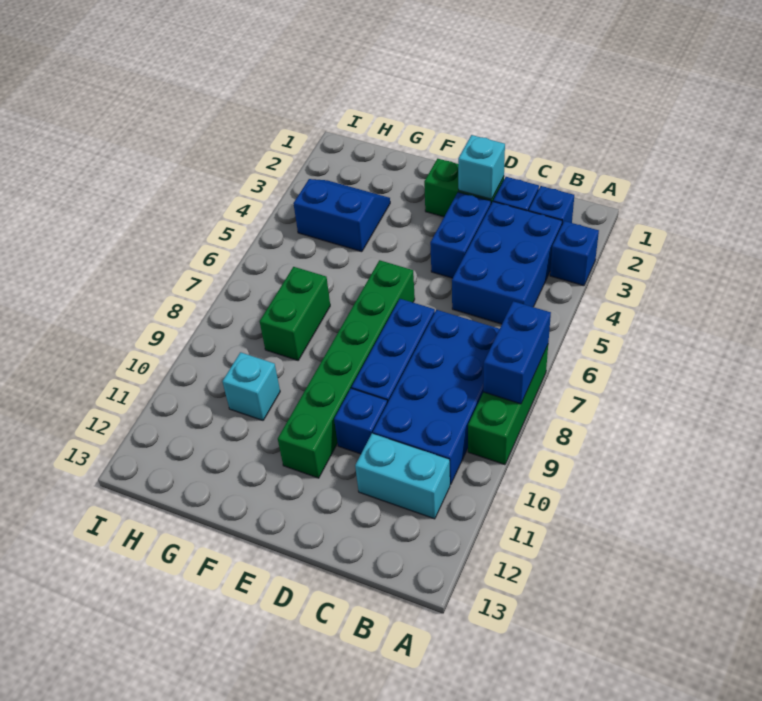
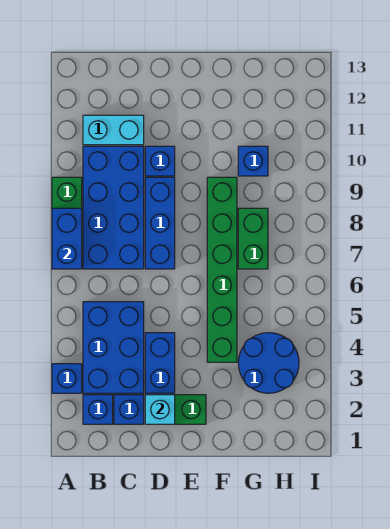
green brick E6:E11 level 1 -> green brick F4:F9 level 1
blue slope G3:H4 level 1 top 4 -> blue round brick G3:H4 level 1
cyan brick G10 level 1 -> blue brick G10 level 1

